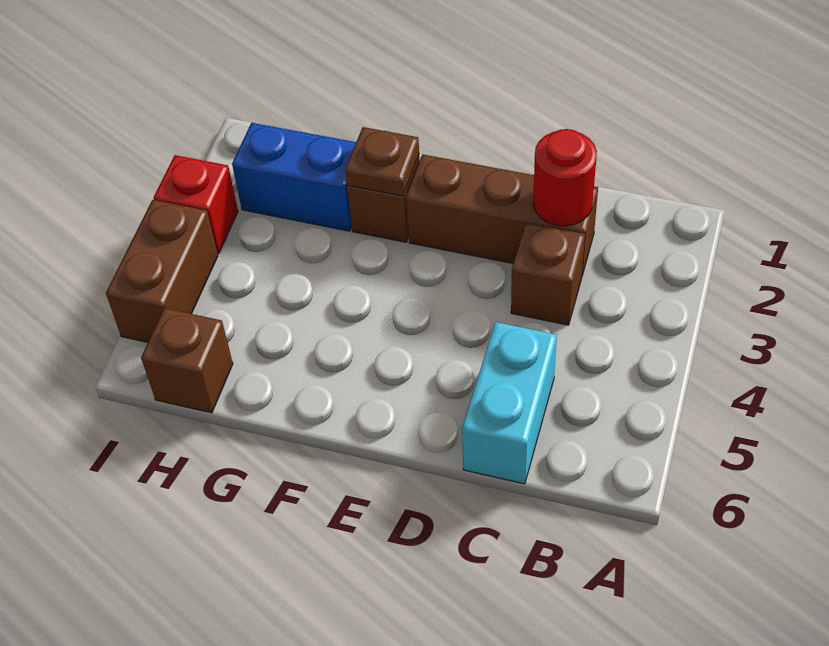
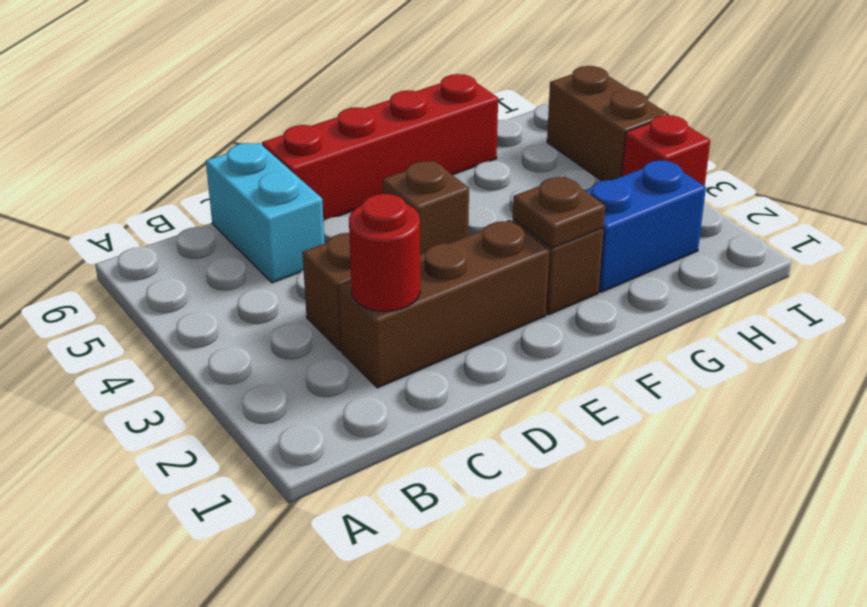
none -> red brick D6:G6 level 1
brown brick H6 level 1 -> brown brick E4 level 1

